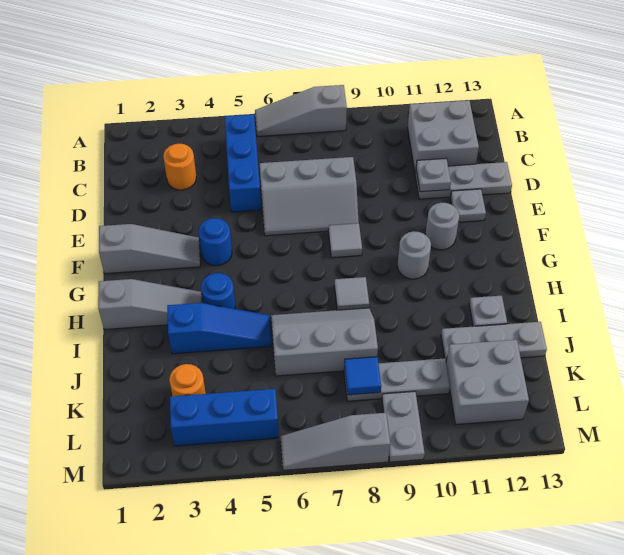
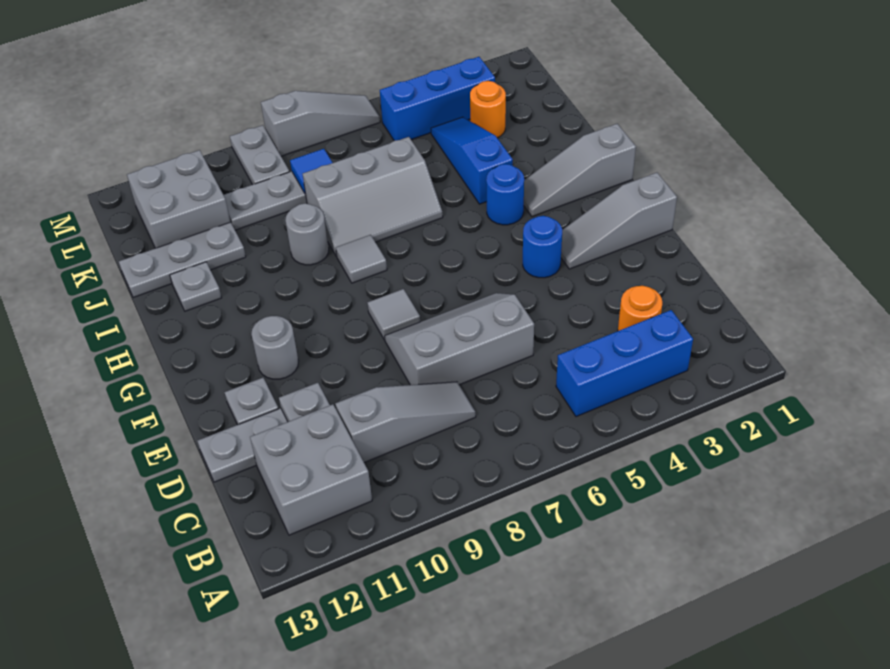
grey slope A6:A8 level 1 top 8 -> grey slope C8:C10 level 1 top 10
blue brick B5:D5 level 1 -> blue brick B3:B5 level 1
grey round brick G10 level 1 -> grey round brick I9 level 1
blue slope I3:I5 level 1 top 3 -> blue slope I4:K4 level 1 top I

